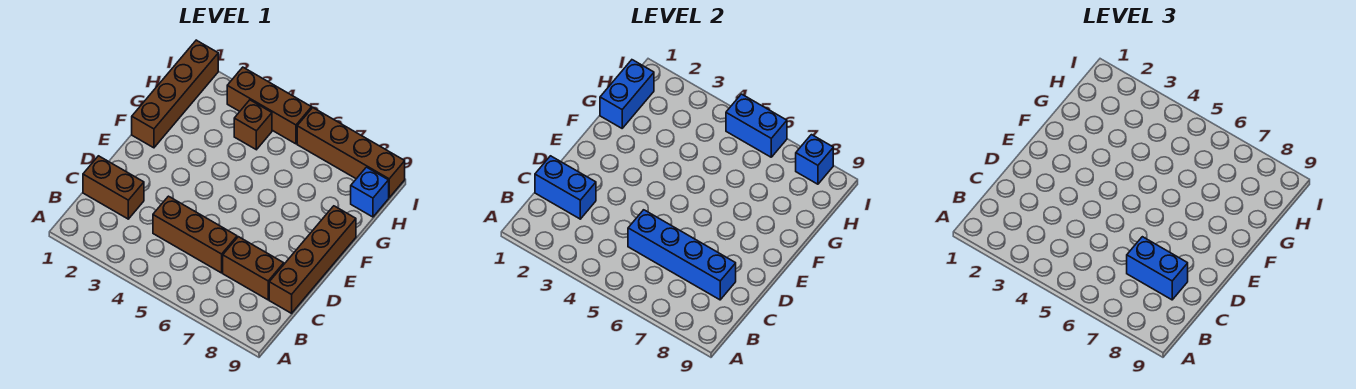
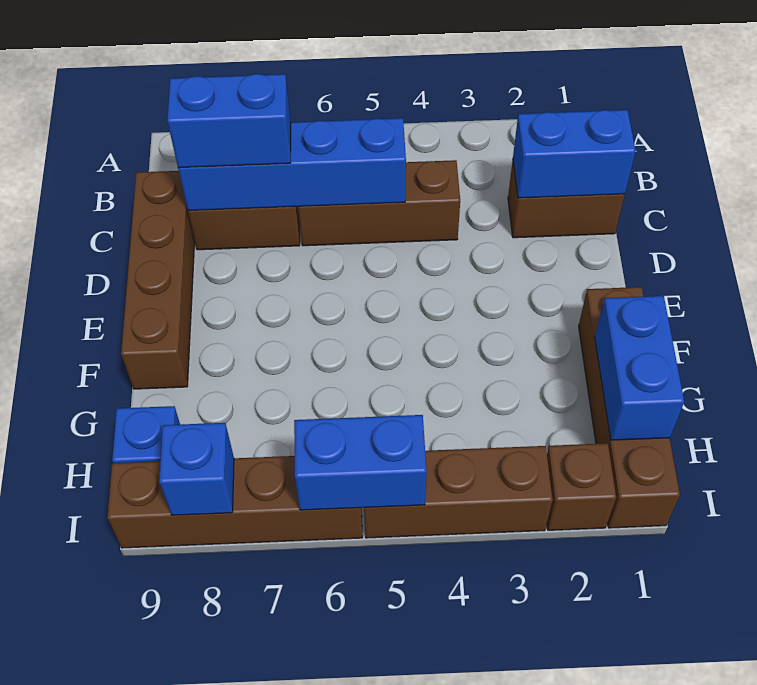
brown brick H4 level 1 -> brown brick I2 level 1

